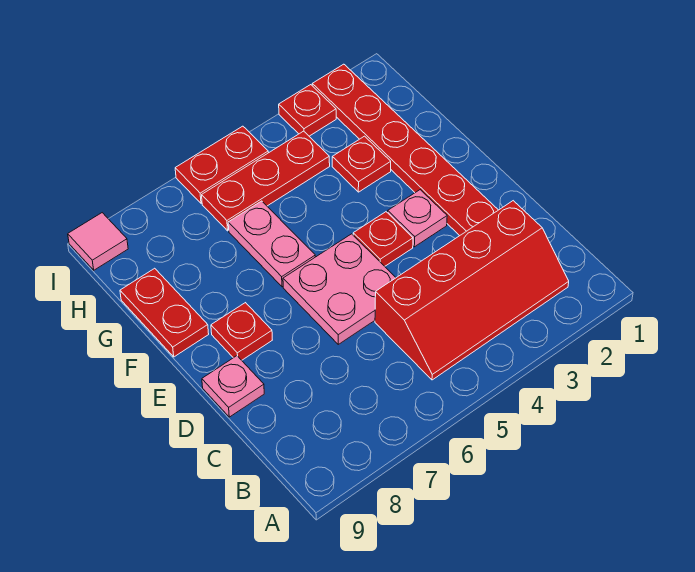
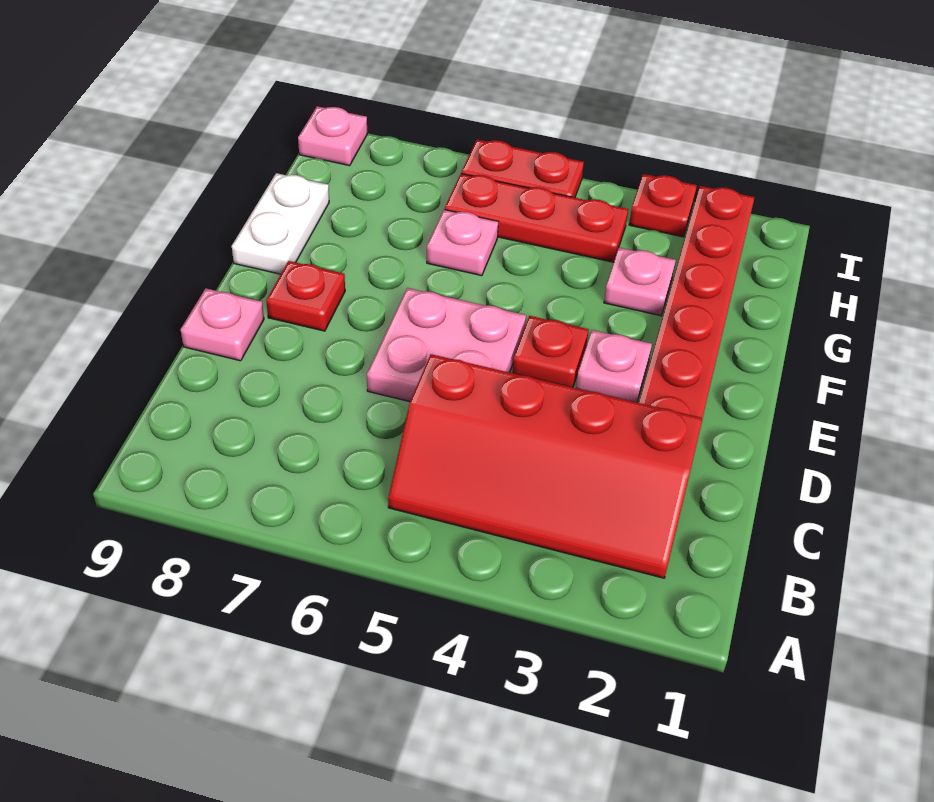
pink plate F6:G6 level 1 -> pink plate G6 level 1
red plate F9:G9 level 1 -> white plate F9:G9 level 1
red plate G3 level 1 -> pink plate G3 level 1
pink tile I9 level 1 -> pink plate I9 level 1

